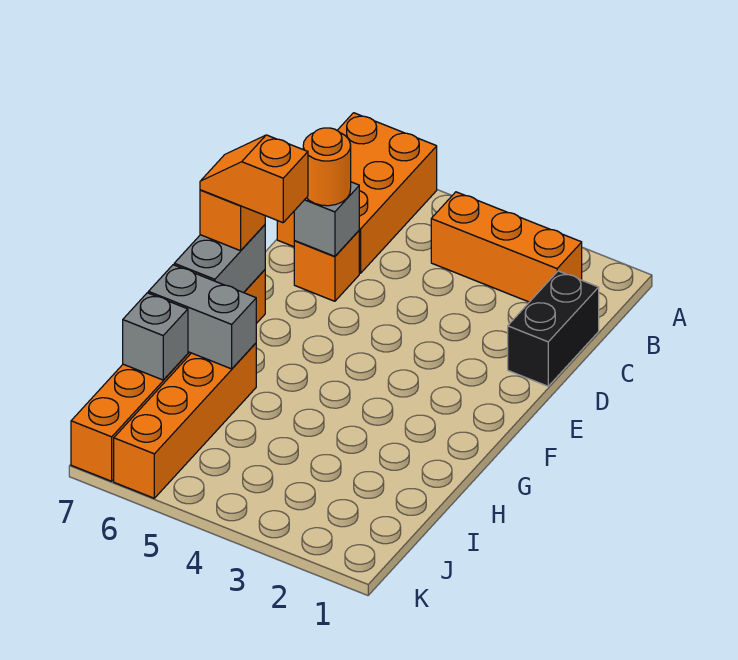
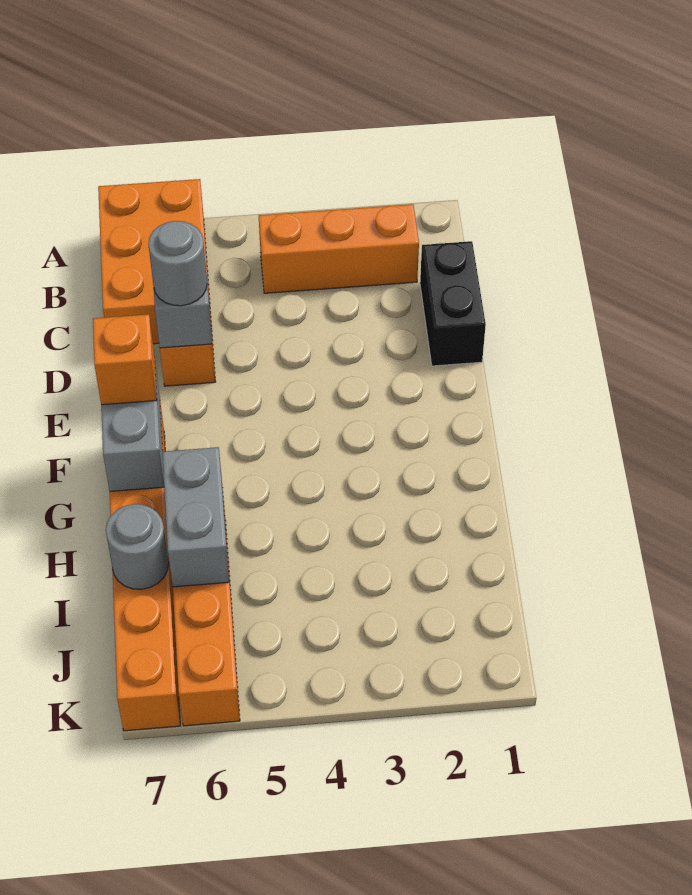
orange round brick D6 level 3 -> grey round brick D6 level 3
orange slope F6:F7 level 4 top 6 -> none
grey brick H6:H7 level 2 -> grey brick H6:I6 level 2
grey brick I7 level 2 -> grey round brick I7 level 2

